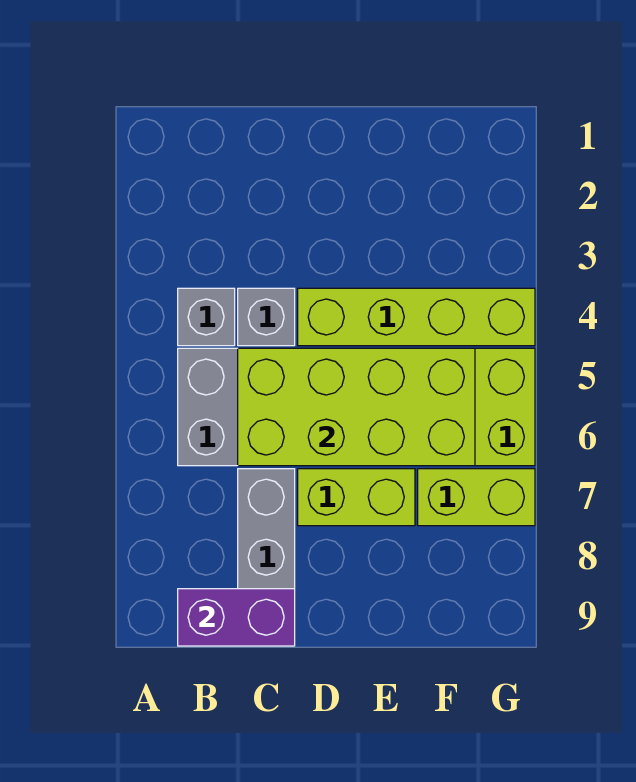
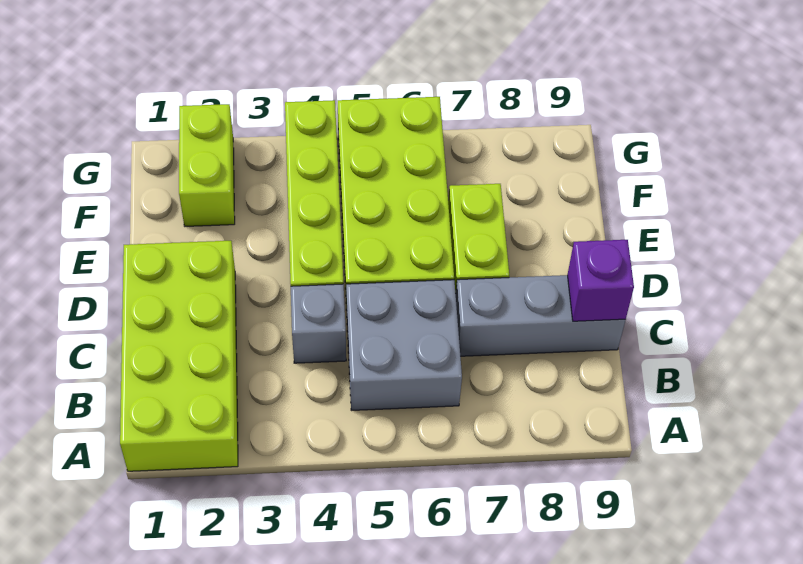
grey brick B4 level 1 -> none
purple brick B9:C9 level 2 -> purple brick C9 level 2
lime brick C5:F6 level 2 -> lime brick A1:D2 level 1
lime brick F7:G7 level 1 -> lime brick F2:G2 level 1

